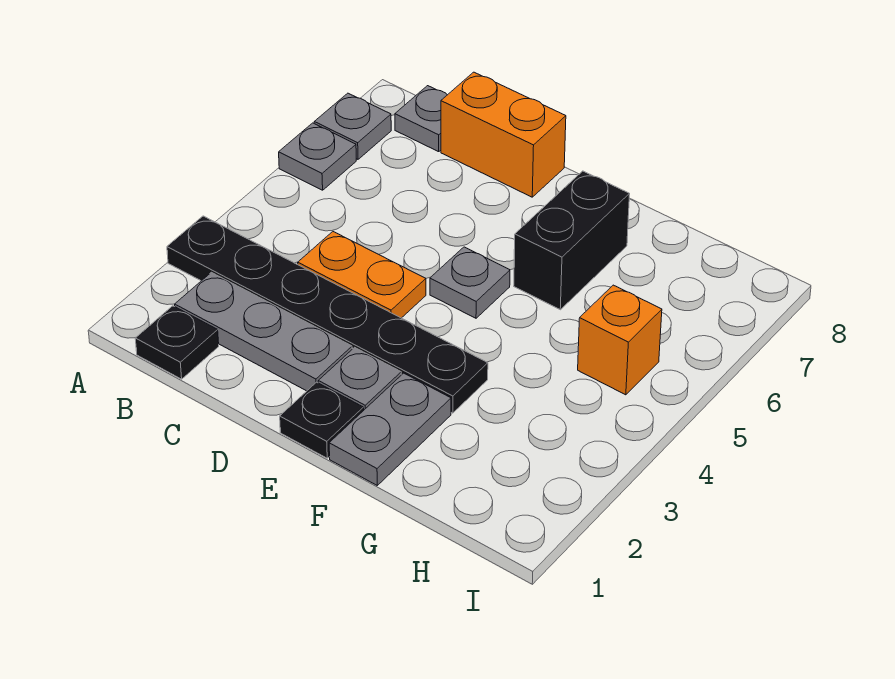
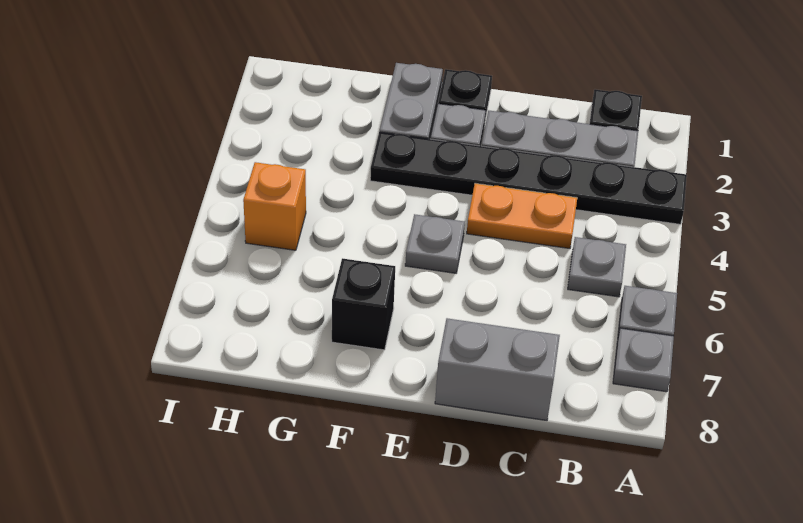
grey plate B8 level 1 -> grey plate B5 level 1
orange brick C8:D8 level 1 -> grey brick C8:D8 level 1
black brick F6:F7 level 1 -> black brick F7 level 1

